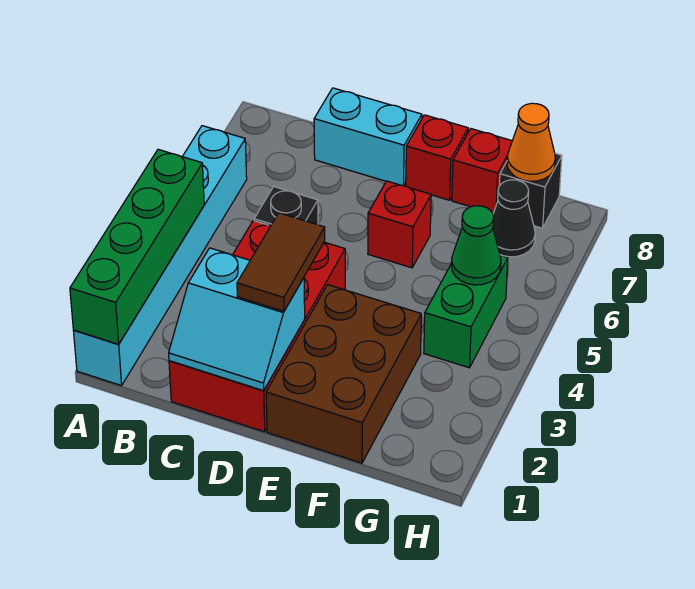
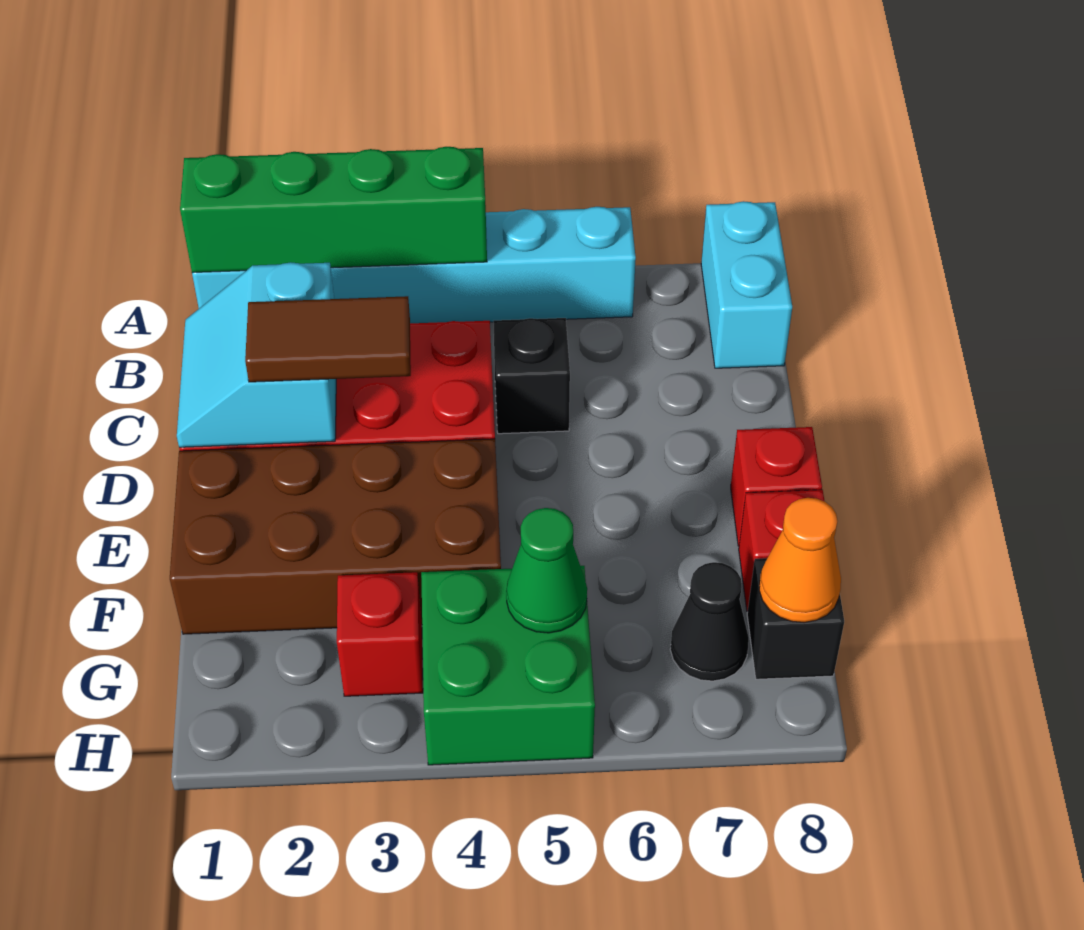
cyan brick C8:D8 level 1 -> cyan brick A8:B8 level 1
brown brick E1:F3 level 1 -> brown brick E1:F4 level 1
red brick E6 level 1 -> red brick G3 level 1
green brick G4:G5 level 1 -> green brick G4:H5 level 1

